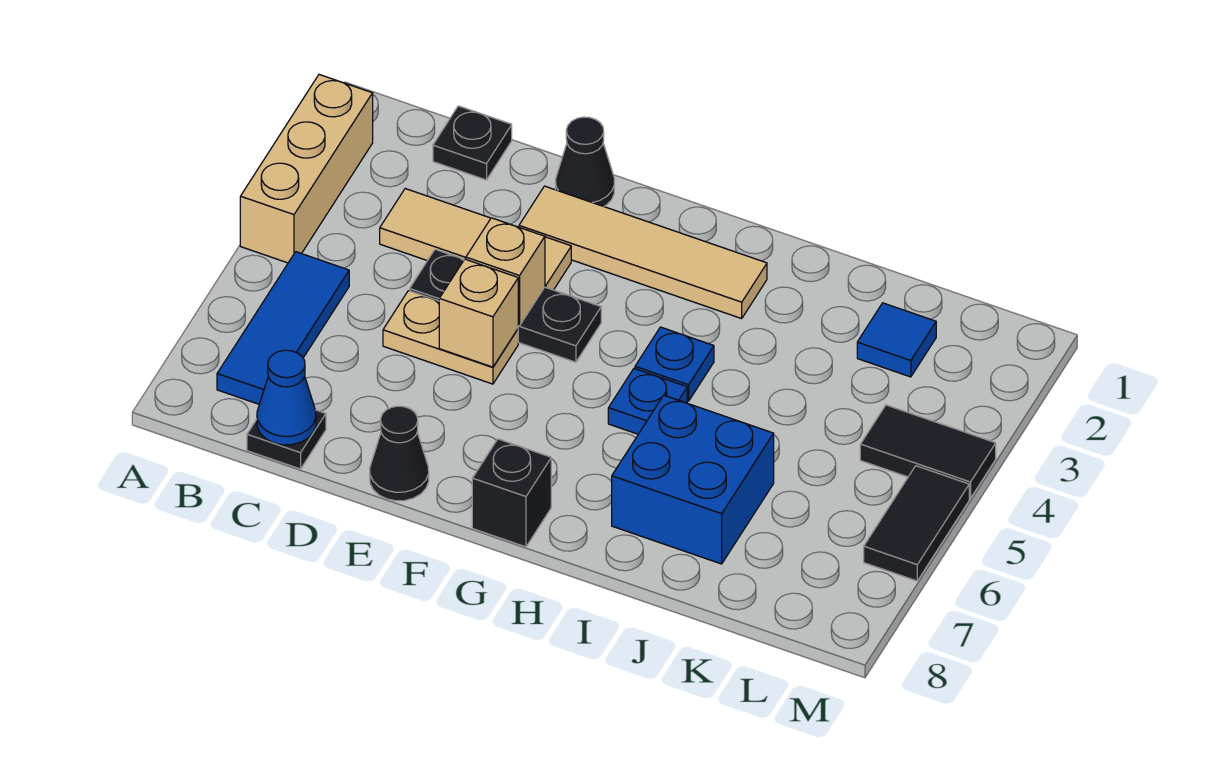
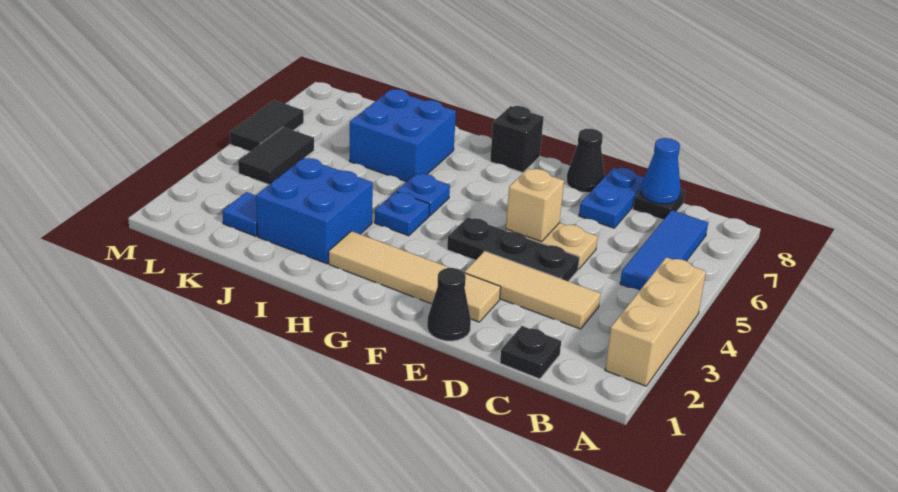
none -> blue plate D7:D8 level 1
tan brick E4 level 2 -> none
none -> blue brick I2:J3 level 1
black tile L4:M4 level 1 -> black tile L4:L5 level 1

